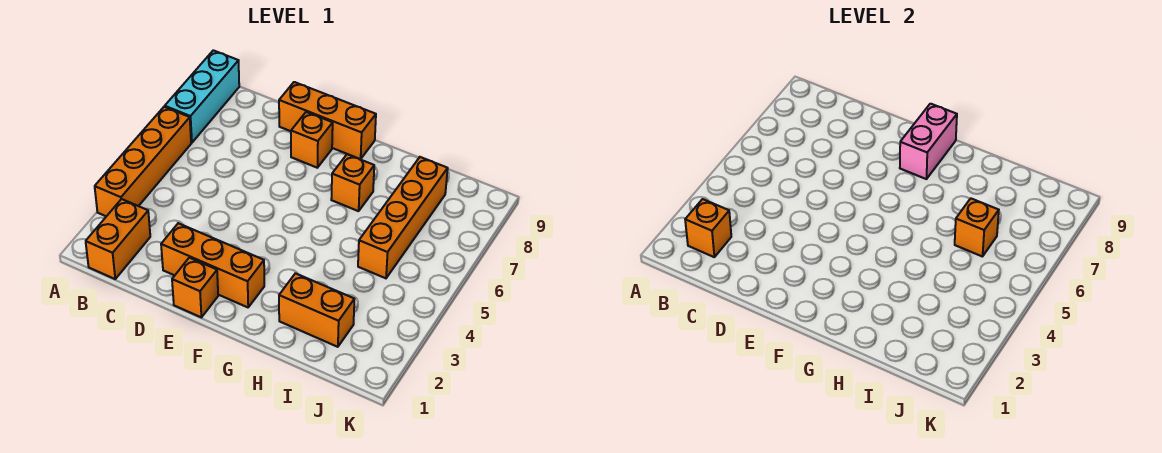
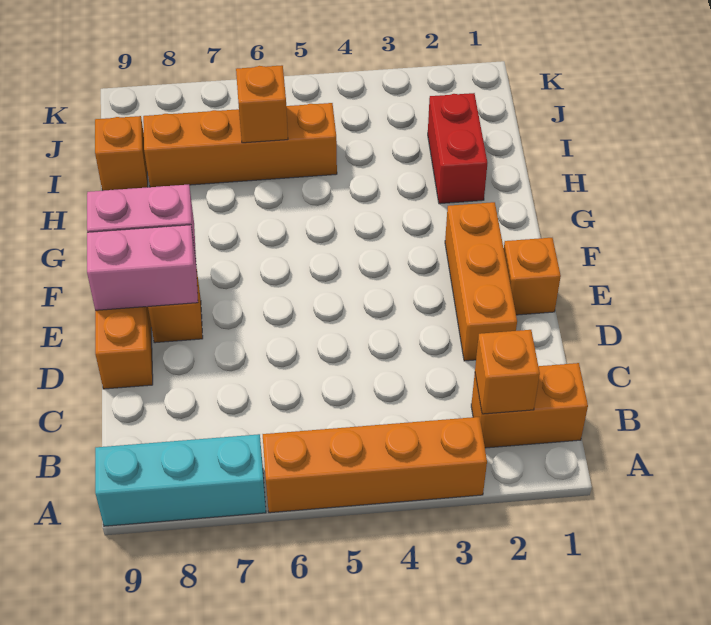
none -> pink brick E8:E9 level 2
orange brick G7 level 1 -> orange brick I9 level 1
orange brick H2:I2 level 1 -> red brick H2:I2 level 1

